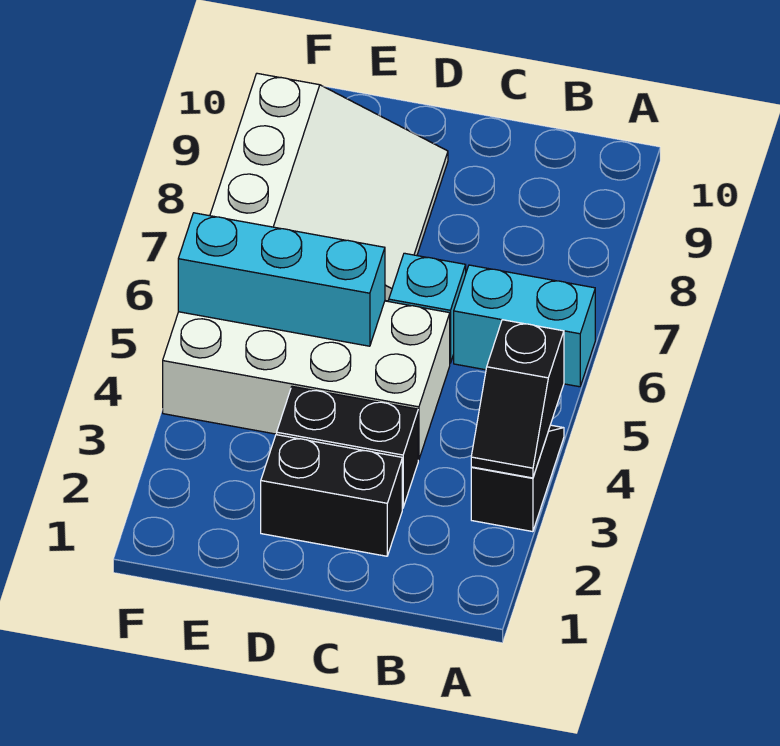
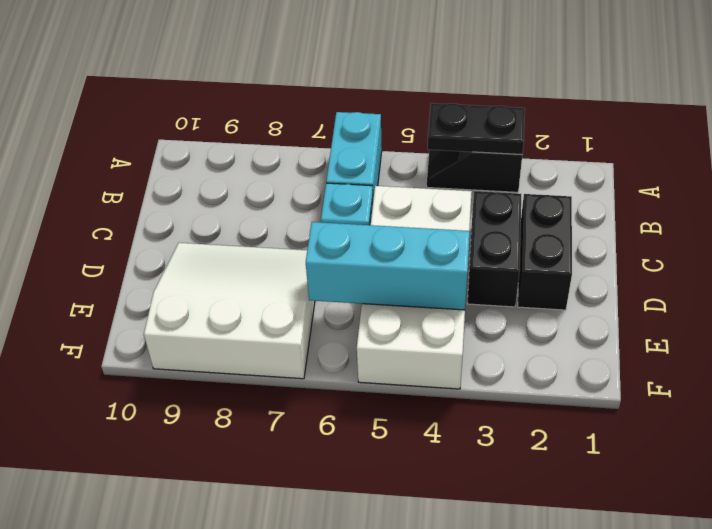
black slope A3:A4 level 2 top 4 -> black plate A3:A4 level 2
cyan brick D5:F5 level 2 -> cyan brick E4:E6 level 2

